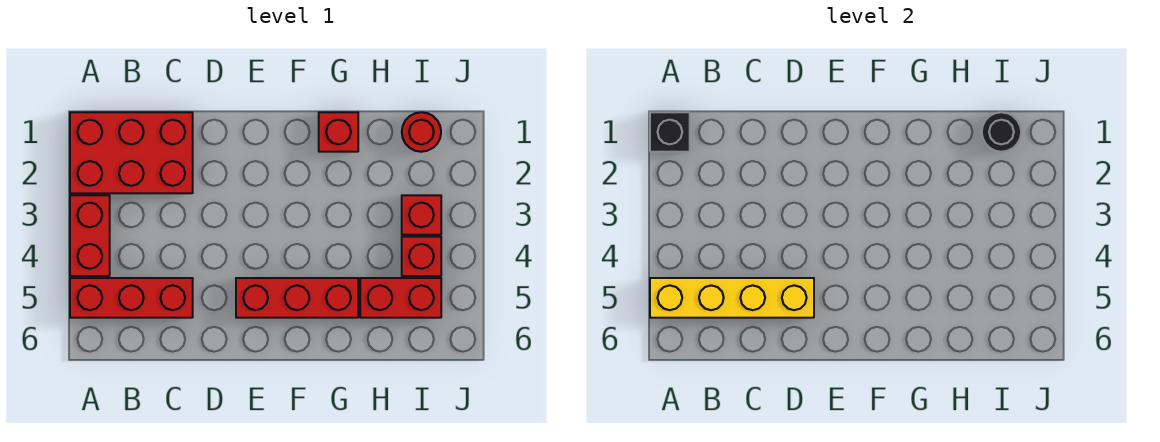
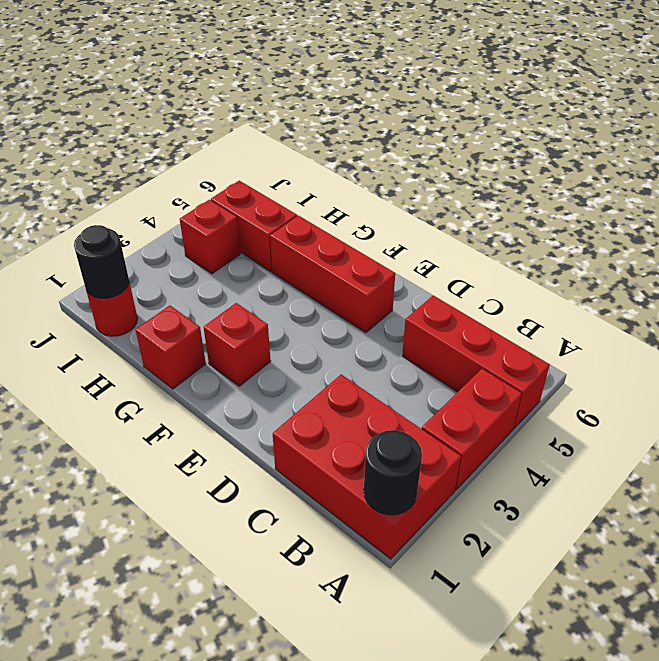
black brick A1 level 2 -> black round brick A1 level 2
yellow brick A5:D5 level 2 -> none
red brick I3 level 1 -> red brick F2 level 1

